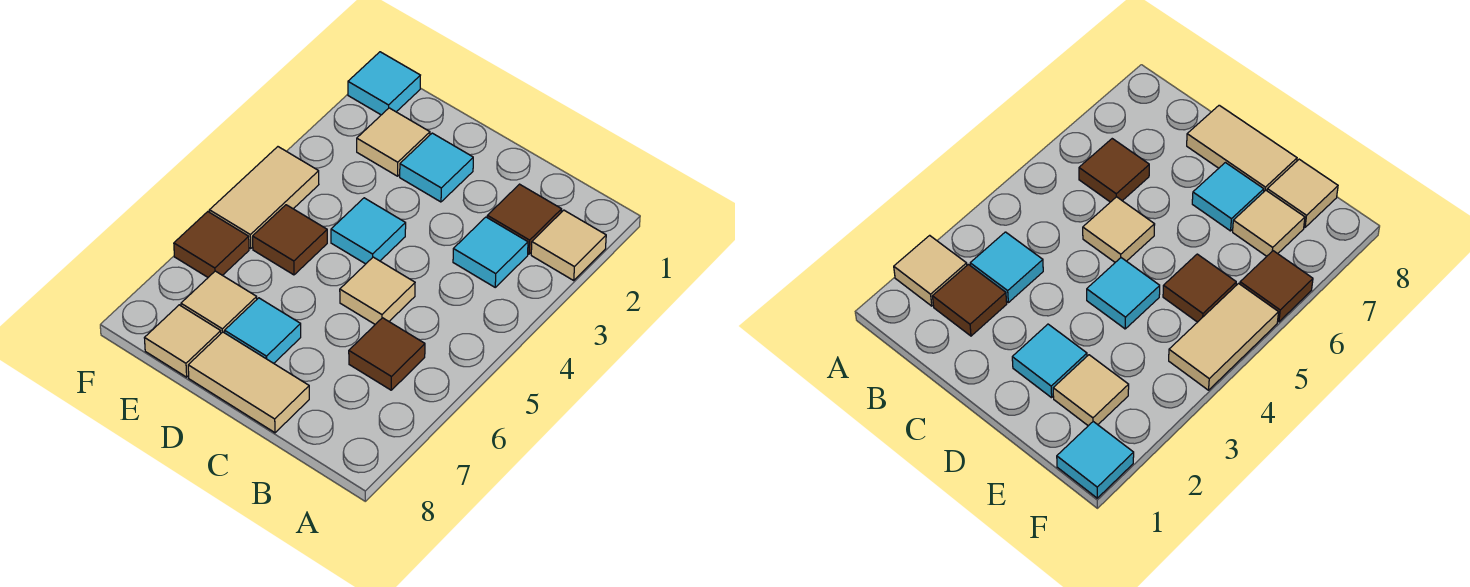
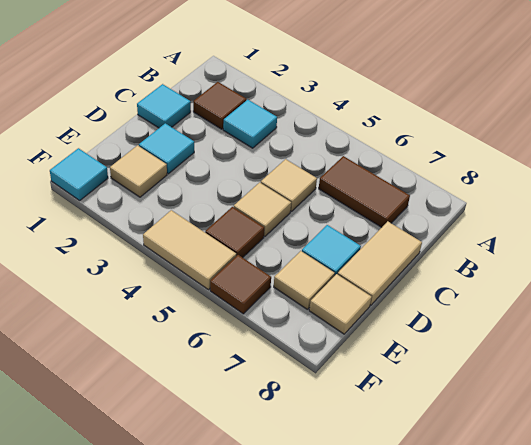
tan tile A2 level 1 -> tan tile D5 level 1
brown tile B6 level 1 -> brown tile B6:B7 level 1
cyan tile D4 level 1 -> cyan tile C1 level 1

